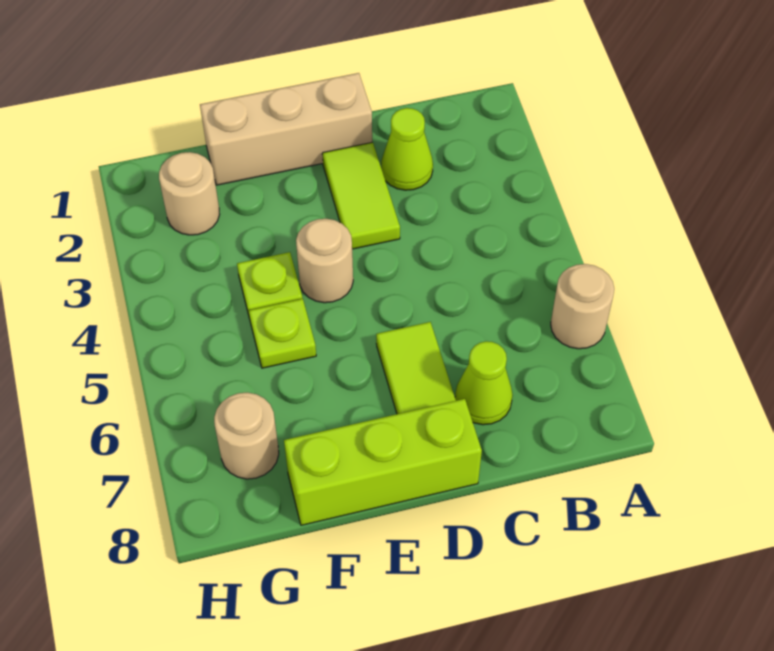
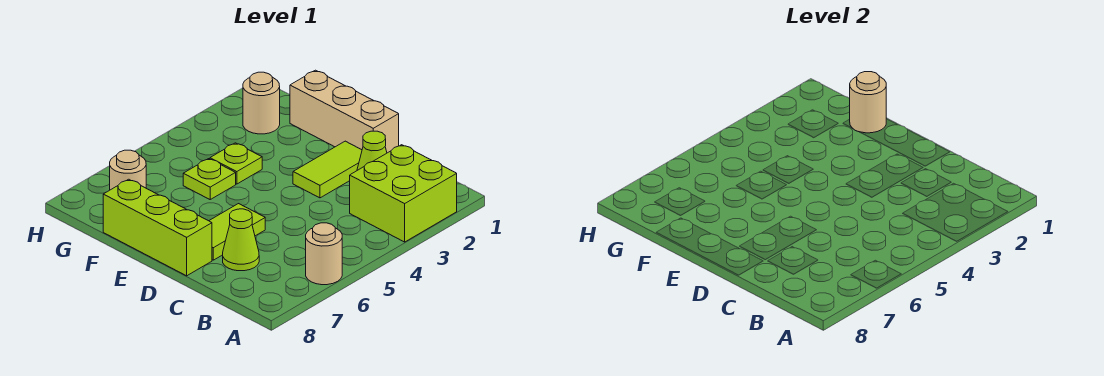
none -> lime brick A2:B3 level 1
tan round brick E4 level 1 -> tan round brick F1 level 2

